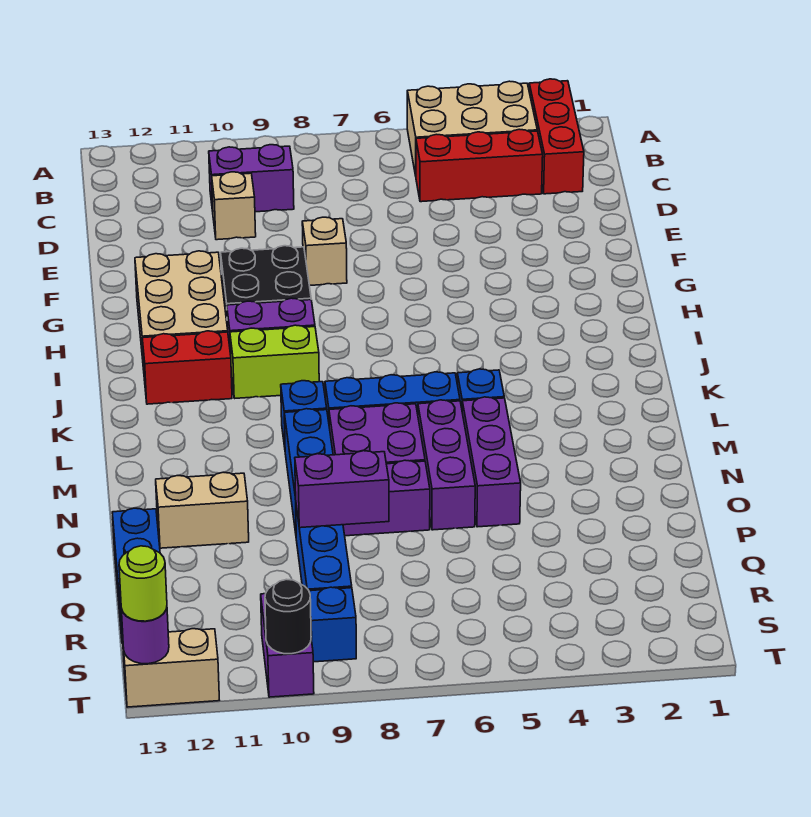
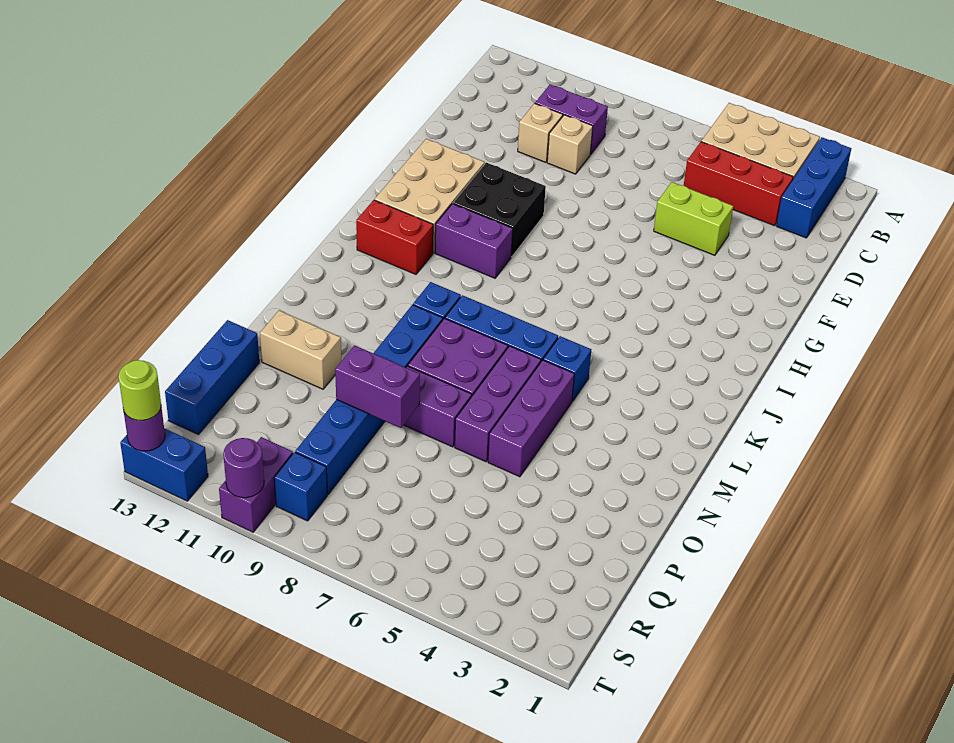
red brick A2:C2 level 1 -> blue brick A2:C2 level 1
tan brick F8 level 1 -> tan brick D9 level 1
lime brick J9:J10 level 1 -> lime brick E4:E5 level 1
black round brick T10 level 2 -> purple round brick T10 level 2
tan brick T12:T13 level 1 -> blue brick T12:T13 level 1

